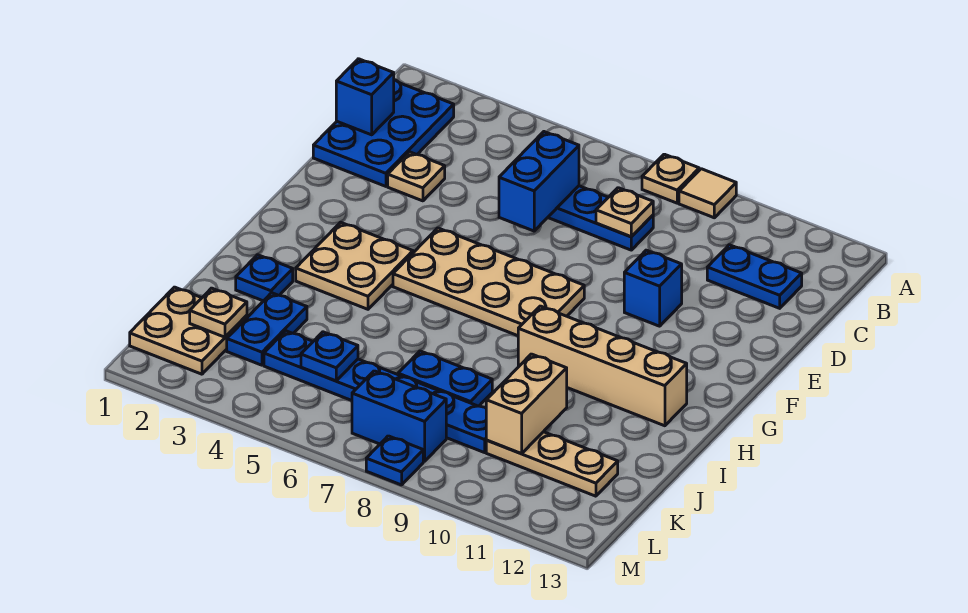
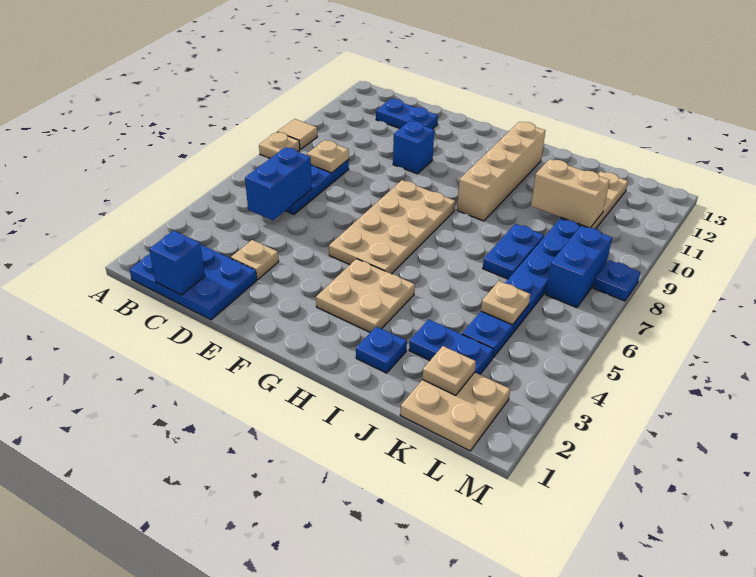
blue brick C6:D6 level 2 -> blue brick C5:C6 level 2
blue plate C11:C12 level 1 -> blue plate C12:D12 level 1
blue plate K5 level 2 -> tan plate K5 level 2

